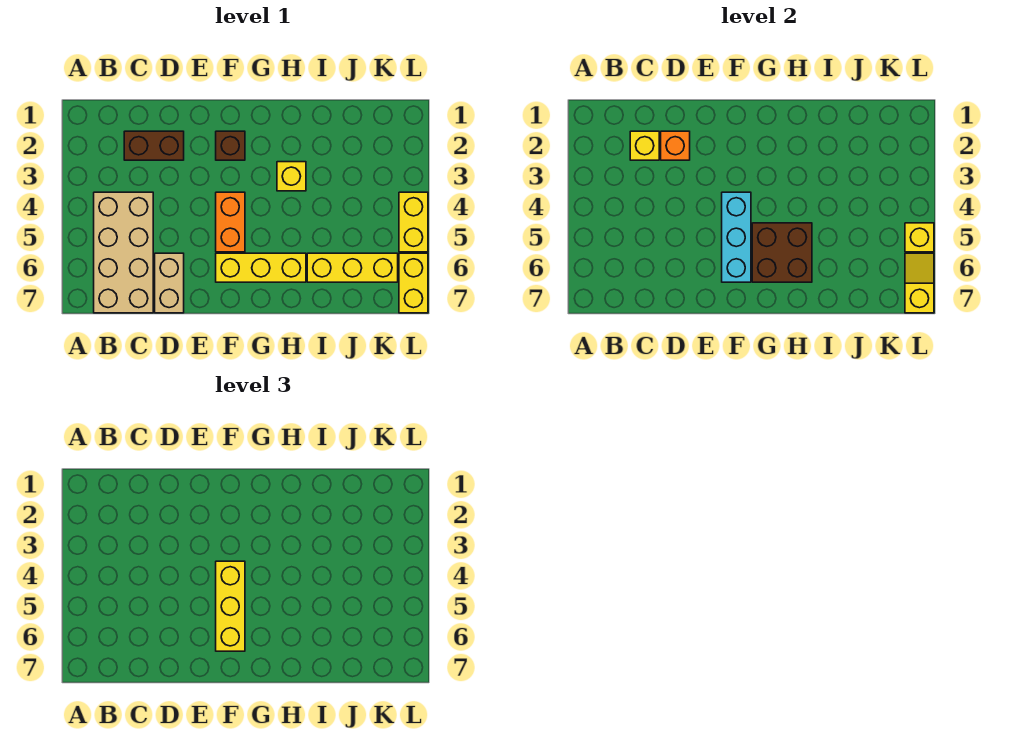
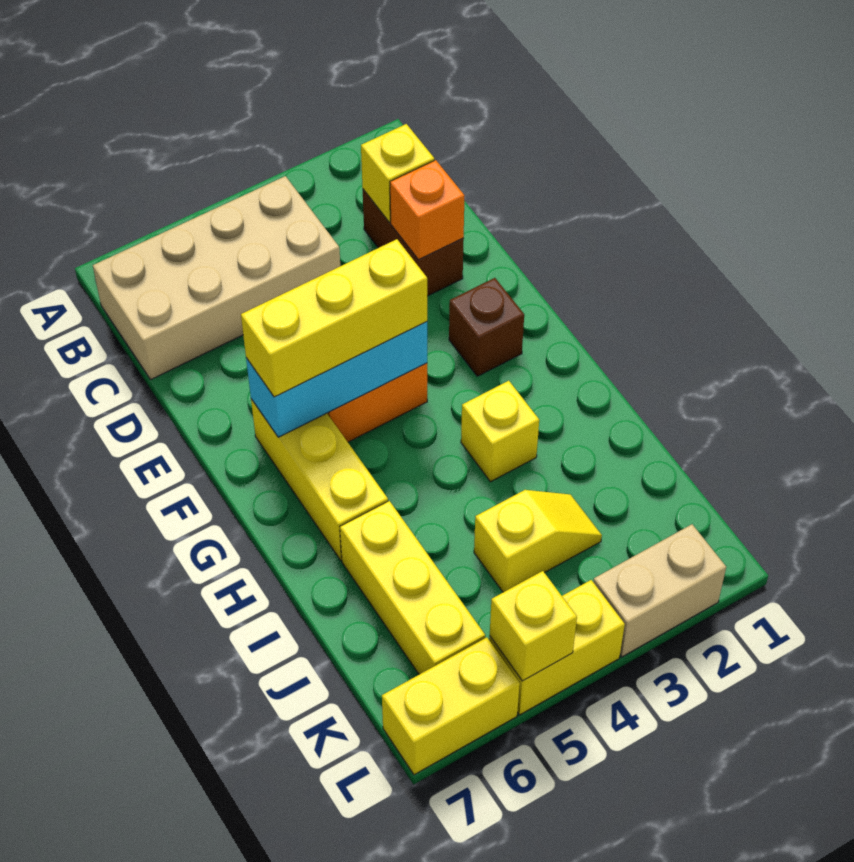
tan brick D6:D7 level 1 -> tan brick L2:L3 level 1
brown brick G5:H6 level 2 -> none
yellow slope L6:L7 level 2 top 7 -> yellow slope J3:J4 level 1 top 4

